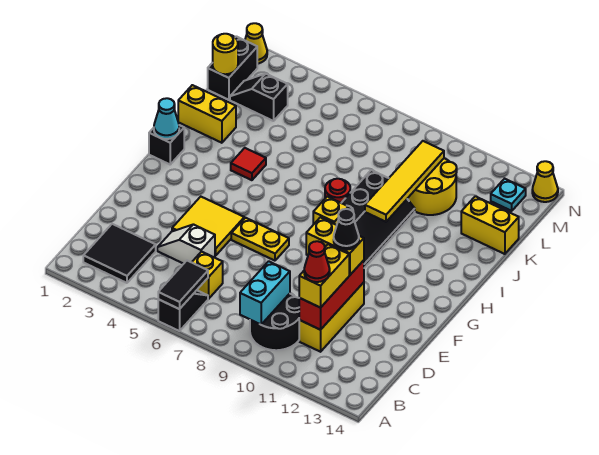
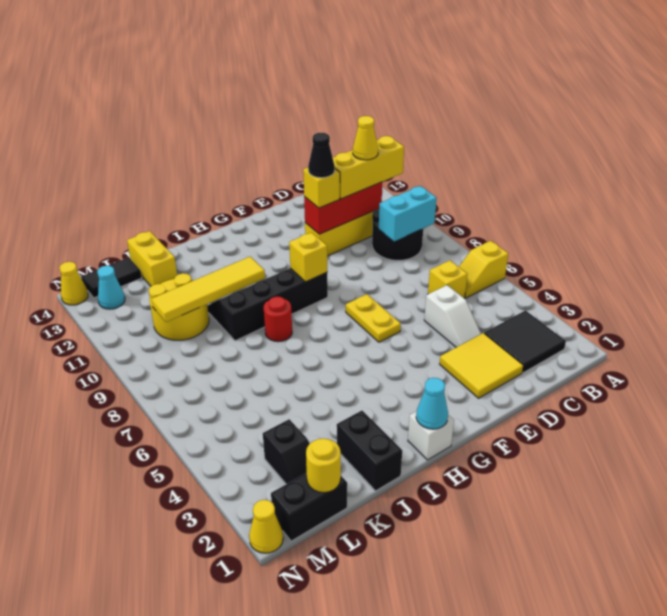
black slope A6:B6 level 1 top A -> yellow slope A6:B6 level 1 top A
black tile A6:B6 level 2 -> black tile L14:M14 level 1
yellow brick C11:D11 level 3 -> yellow brick B11:D11 level 3
red cone C11 level 4 -> yellow cone C11 level 4
yellow tile E4:F5 level 1 -> yellow tile D2:E3 level 1
yellow brick E10:E11 level 3 -> yellow brick E11 level 3
black brick H1 level 1 -> white brick H1 level 1
red tile I4 level 1 -> none
yellow brick J1:J2 level 1 -> black brick J1:J2 level 1
cyan plate M13 level 1 -> cyan cone M13 level 1

